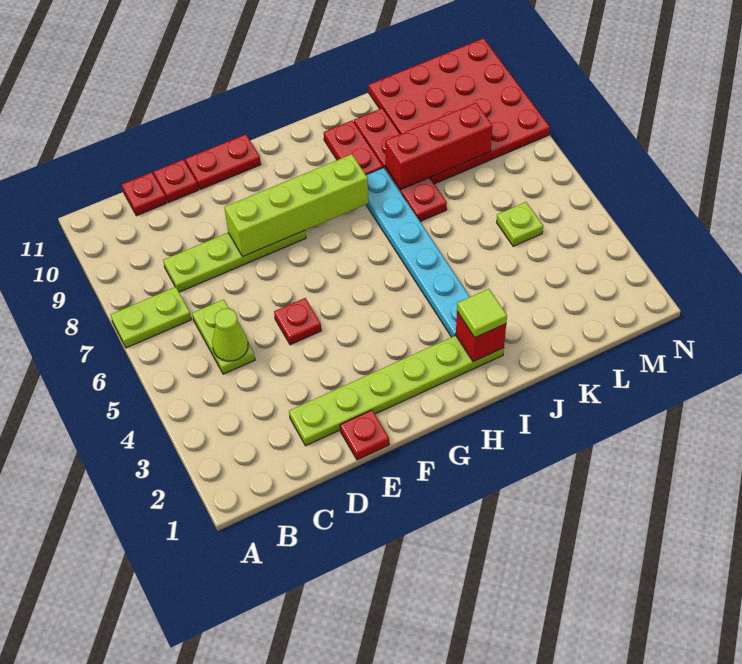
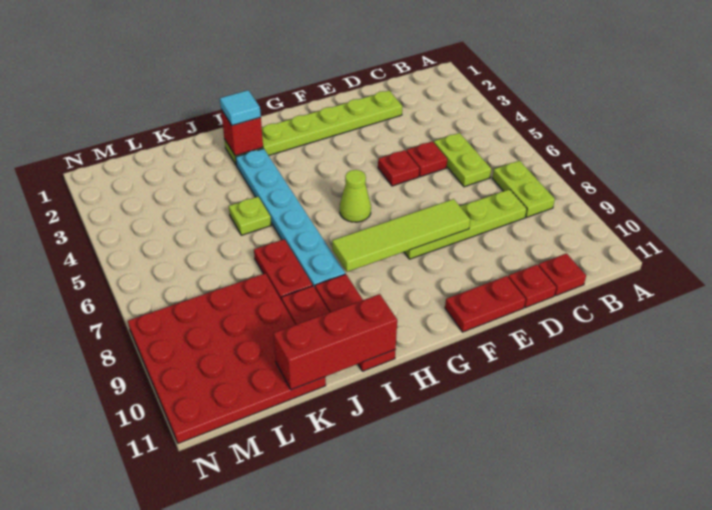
lime plate A7:B7 level 1 -> lime plate B7:B8 level 1
lime cone C5 level 2 -> lime cone G6 level 1
red plate E1 level 1 -> red plate D5 level 1
lime brick E8:H8 level 2 -> lime tile E8:H8 level 2
lime tile I2 level 3 -> cyan tile I2 level 3
red plate I9:I10 level 1 -> red plate I9:I11 level 1
red brick J8:L8 level 2 -> red brick I11:K11 level 2
lime plate L5 level 1 -> lime plate J5 level 1

